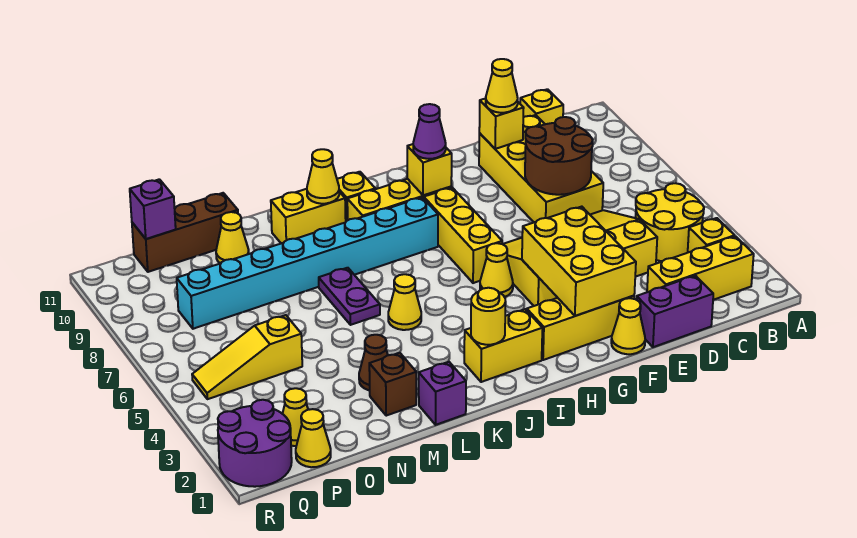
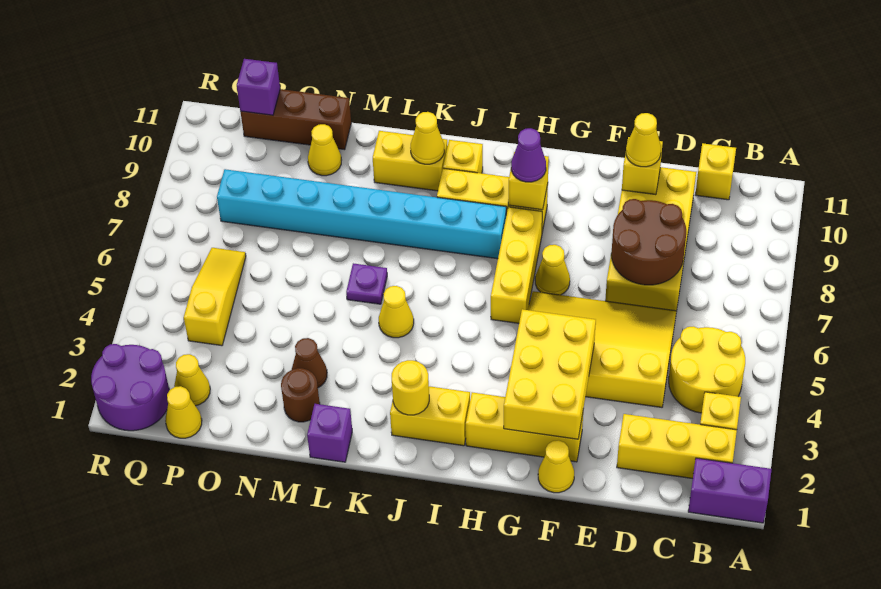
purple brick D1:E1 level 1 -> purple brick A1:B1 level 1
yellow cone H5 level 1 -> yellow cone G7 level 1
purple plate L6:L7 level 1 -> purple plate L6 level 1
brown brick M2 level 1 -> brown round brick M2 level 1
yellow slope O5:Q5 level 1 top O -> yellow slope P4:P6 level 1 top 4

